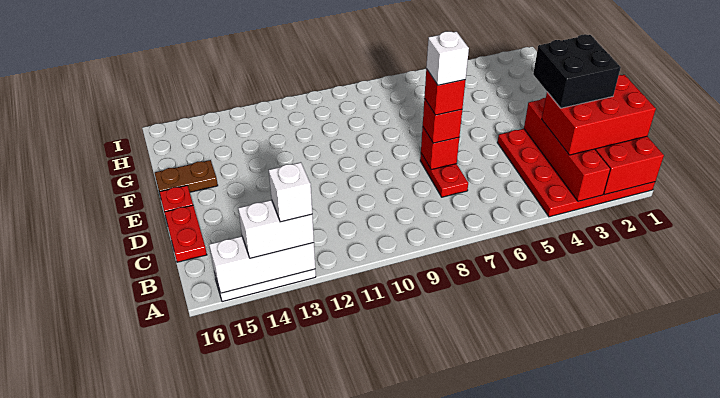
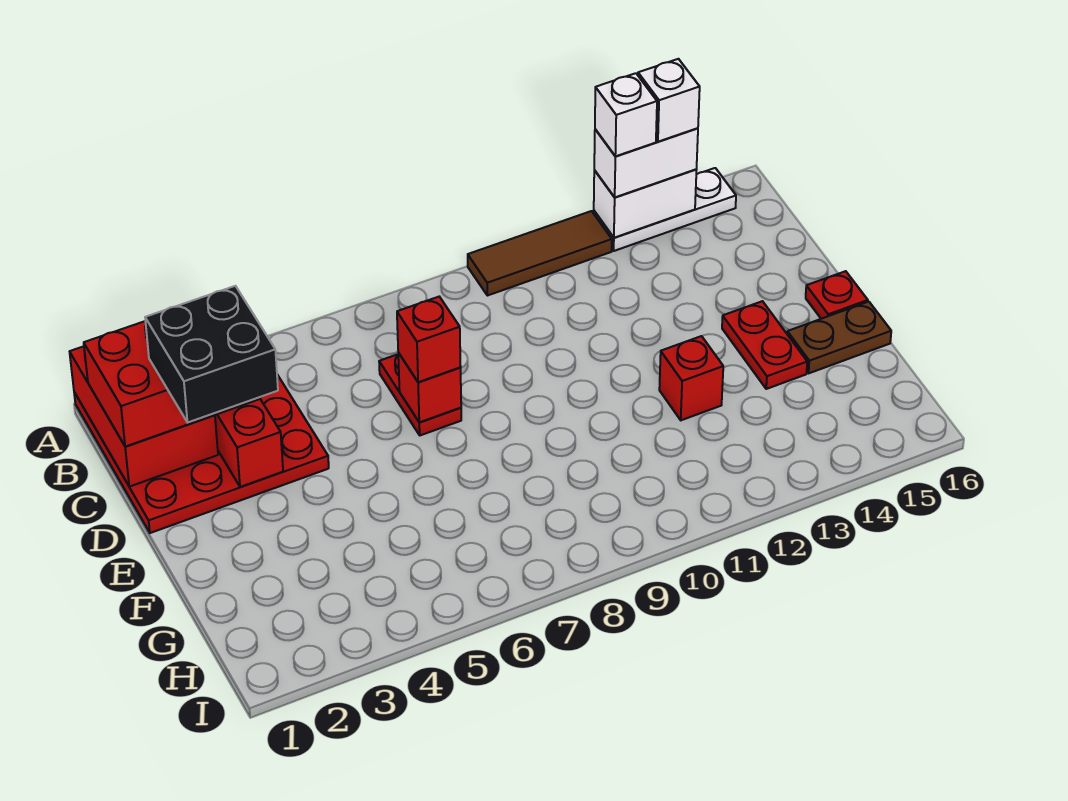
none -> brown tile A10:A12 level 1
white brick A13:A15 level 2 -> white brick A13:A14 level 2
red plate C16:D16 level 1 -> red plate E14:F14 level 1
red brick D7 level 4 -> red brick F12 level 1
white brick D7 level 5 -> white brick A14 level 4

